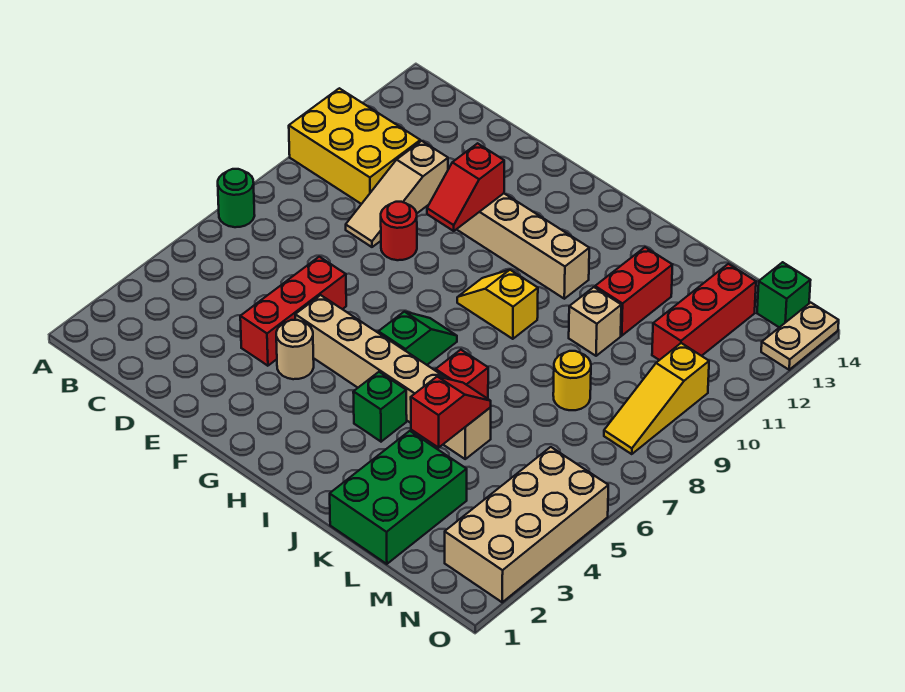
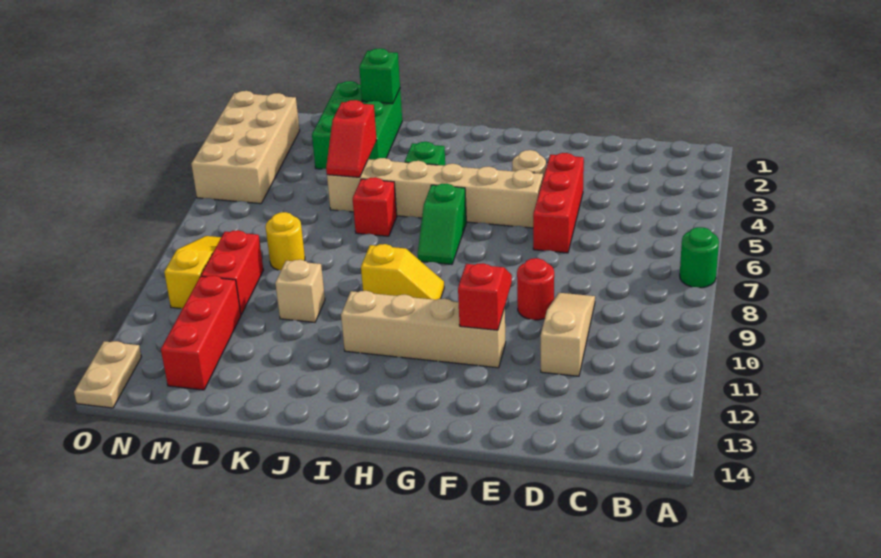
yellow brick A10:C11 level 1 -> none
red brick K11:K12 level 1 -> red brick M9:M10 level 1
green brick N14 level 1 -> green brick K1 level 2

